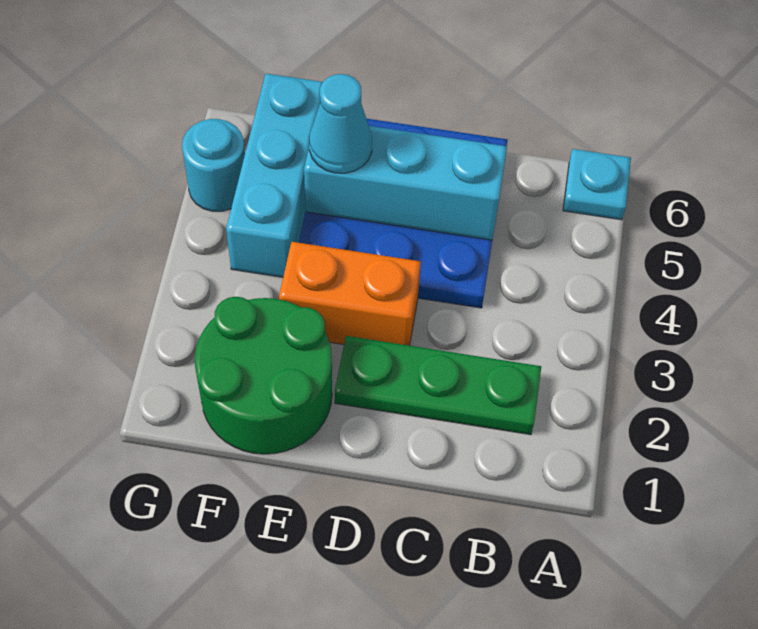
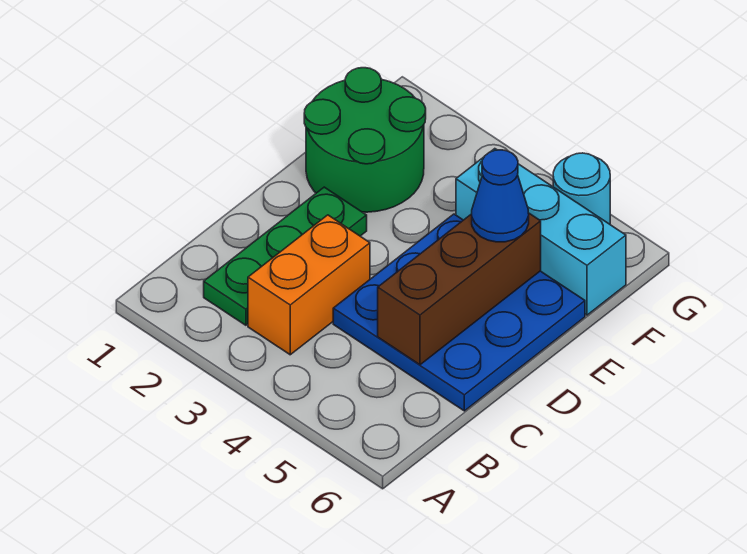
cyan plate A6 level 1 -> none
cyan brick C5:E5 level 2 -> brown brick C5:E5 level 2
orange brick D3:E3 level 1 -> orange brick B3:C3 level 1
cyan cone E5 level 3 -> blue cone E5 level 3

